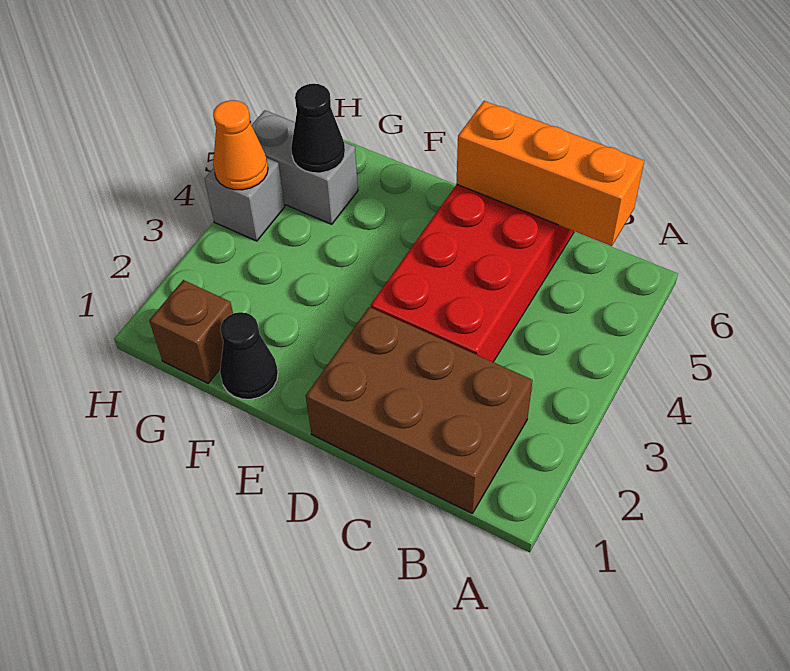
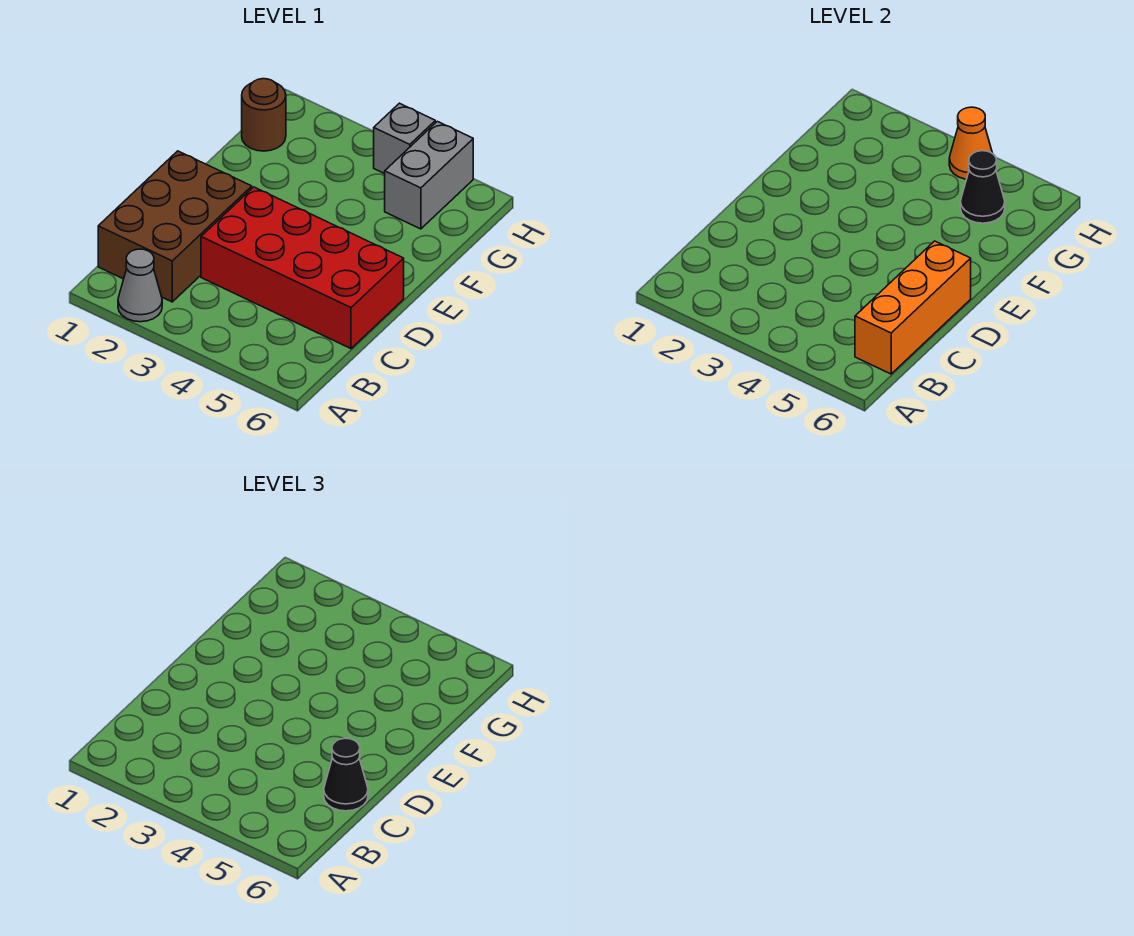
none -> grey cone A2 level 1
black cone F1 level 1 -> black cone C6 level 3
brown brick G1 level 1 -> brown round brick G1 level 1

